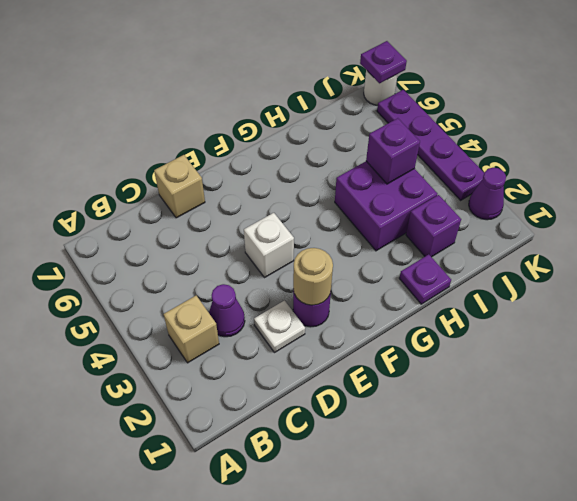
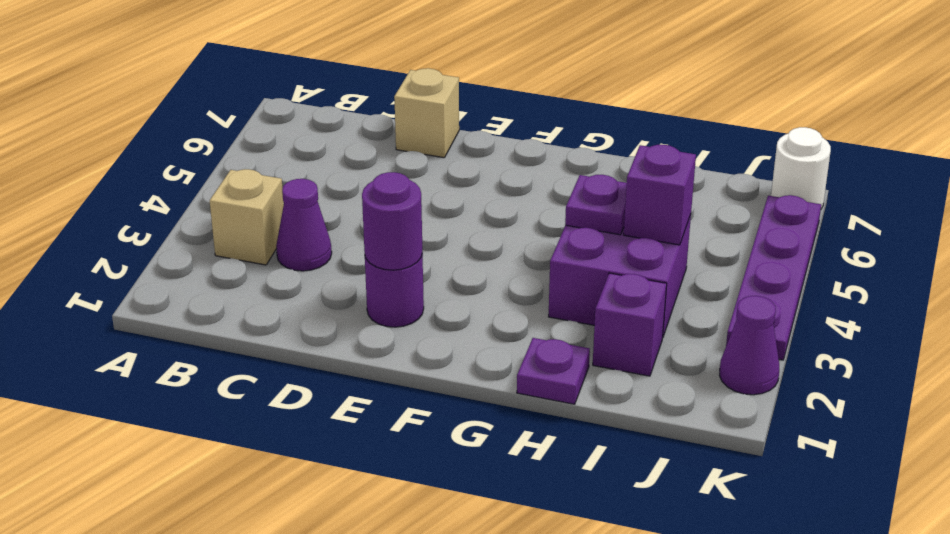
white plate D2 level 1 -> none
tan round brick E2 level 2 -> purple round brick E2 level 2
white brick E4 level 1 -> none
purple plate K7 level 2 -> purple plate H4 level 2

